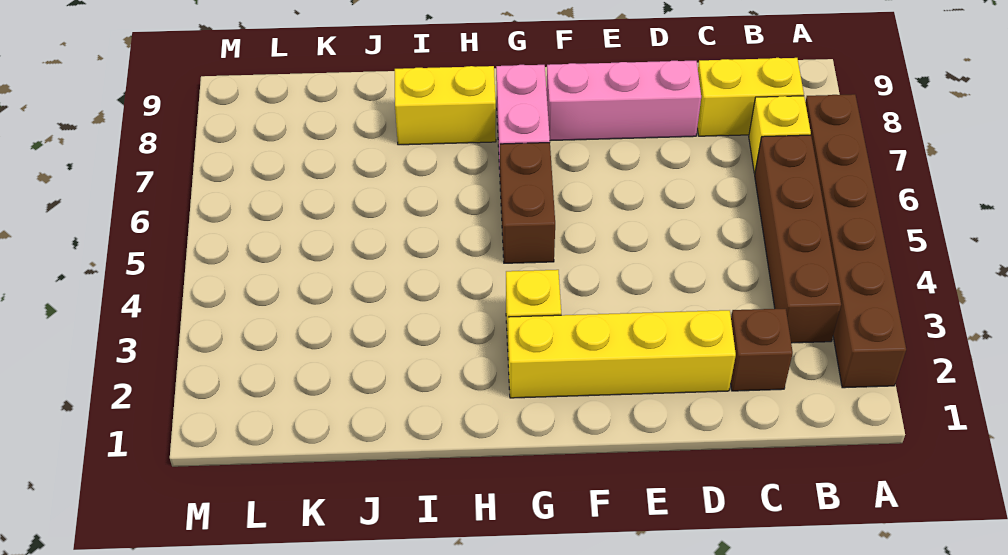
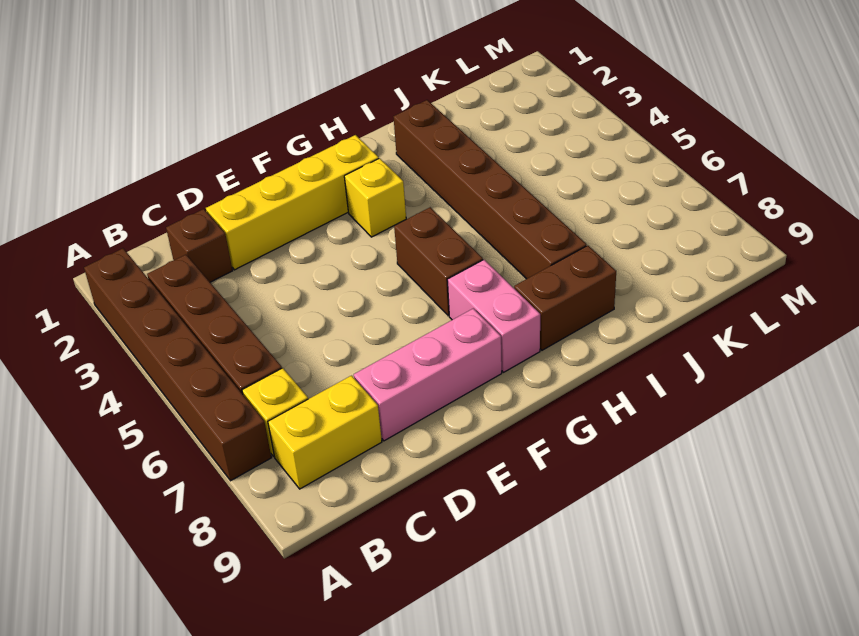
yellow brick H8:I8 level 1 -> brown brick H8:I8 level 1
none -> brown brick I2:I7 level 1

